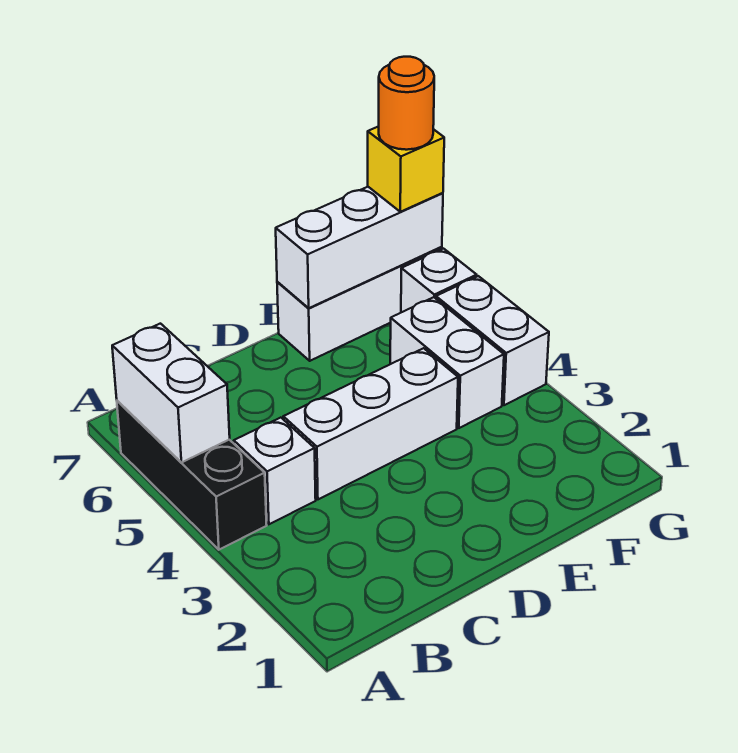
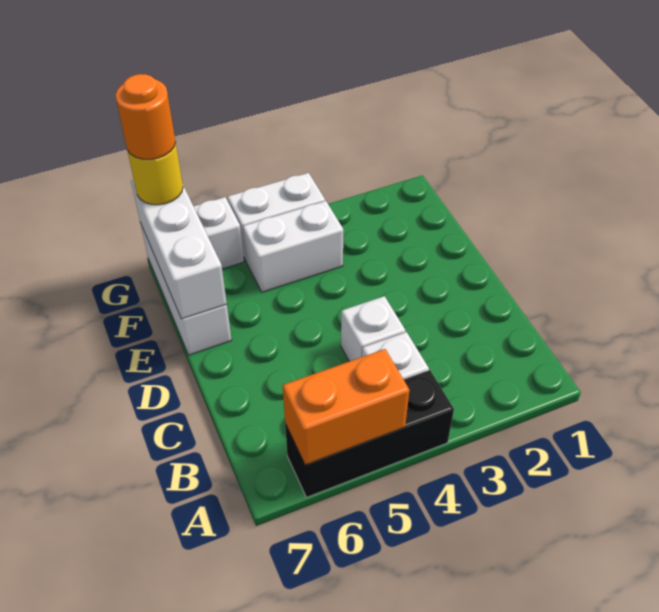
white brick A5:A6 level 2 -> orange brick A5:A6 level 2
white brick C4:E4 level 1 -> white brick C4 level 1
yellow brick G7 level 3 -> yellow round brick G7 level 3

